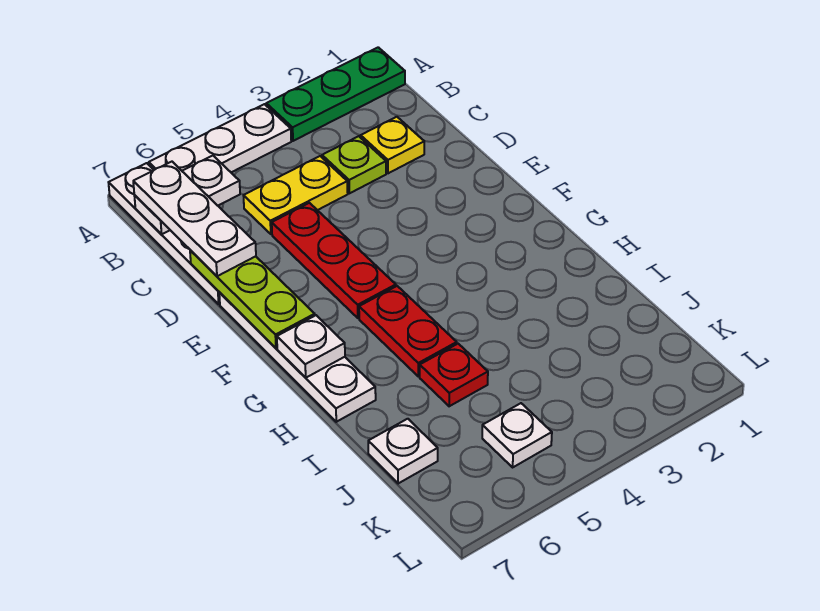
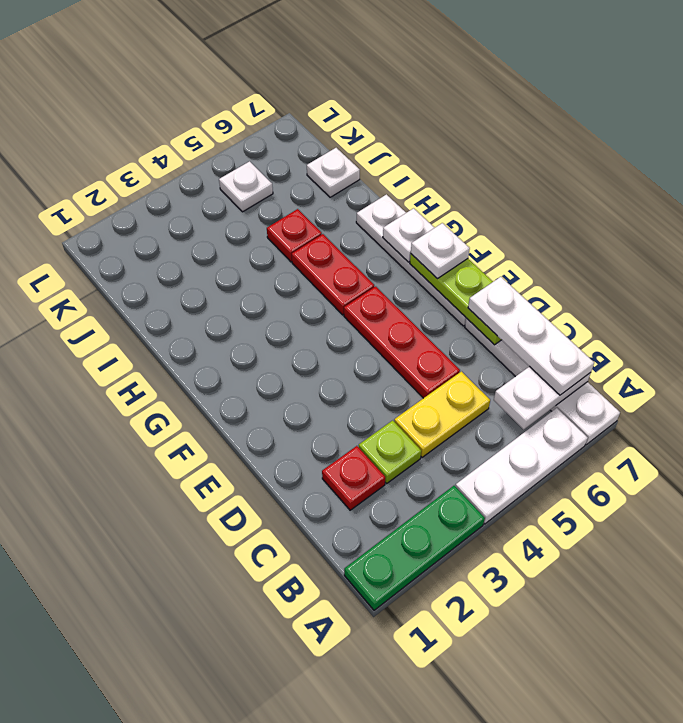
yellow plate C2 level 1 -> red plate C2 level 1
none -> white plate F7 level 3

